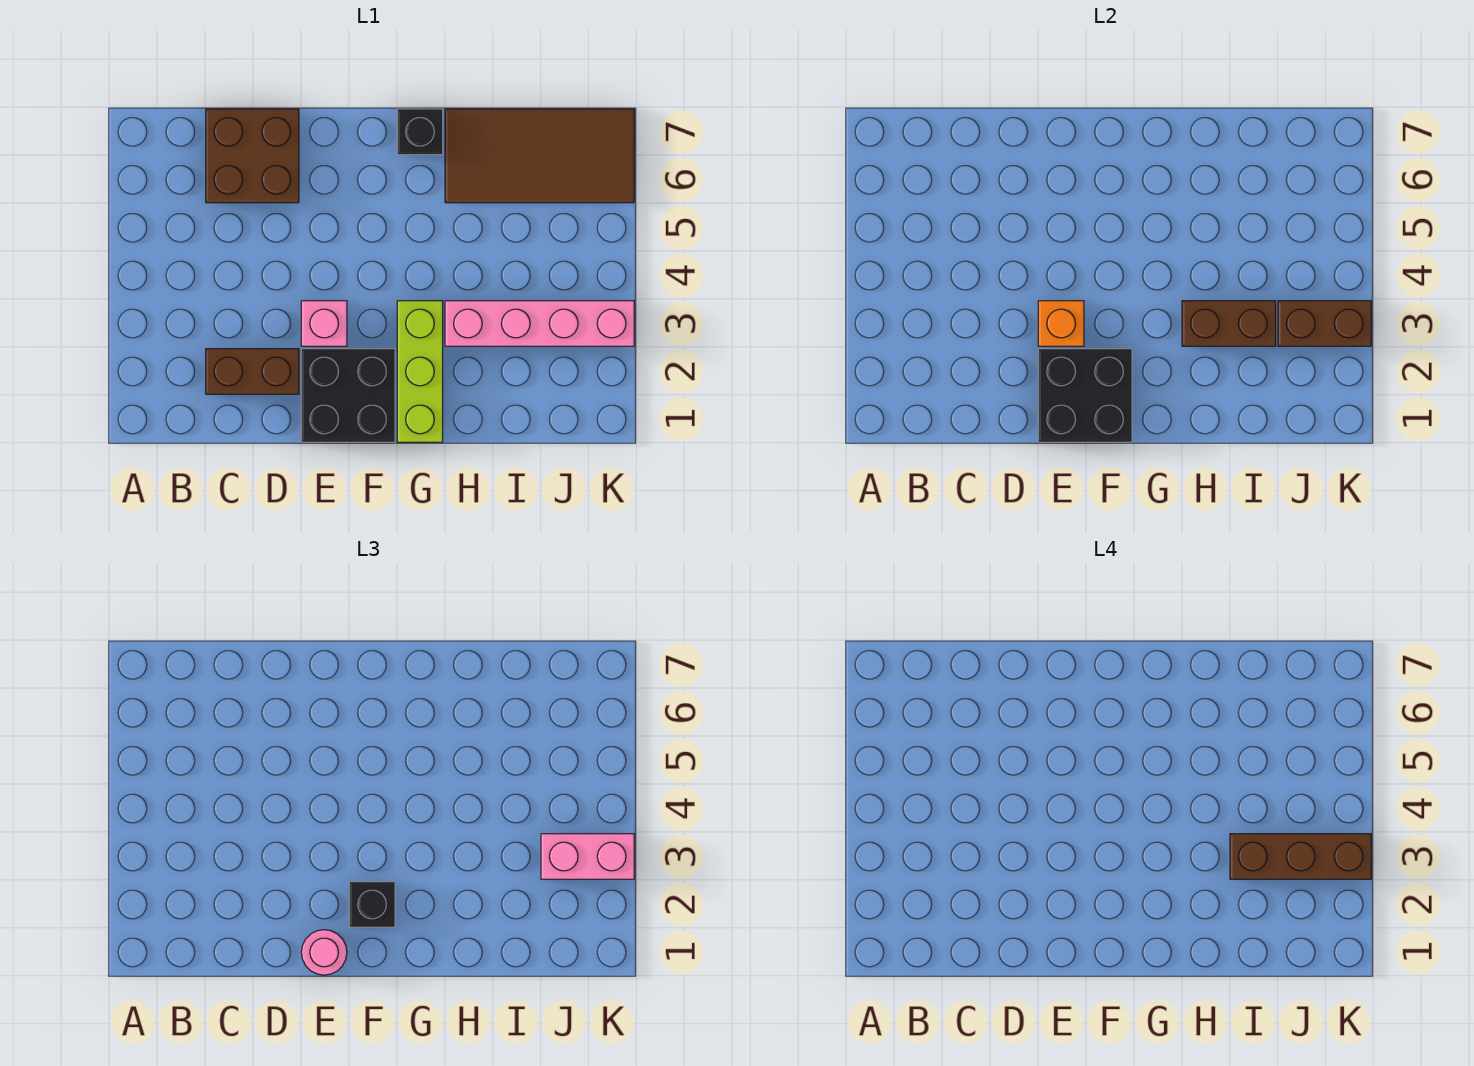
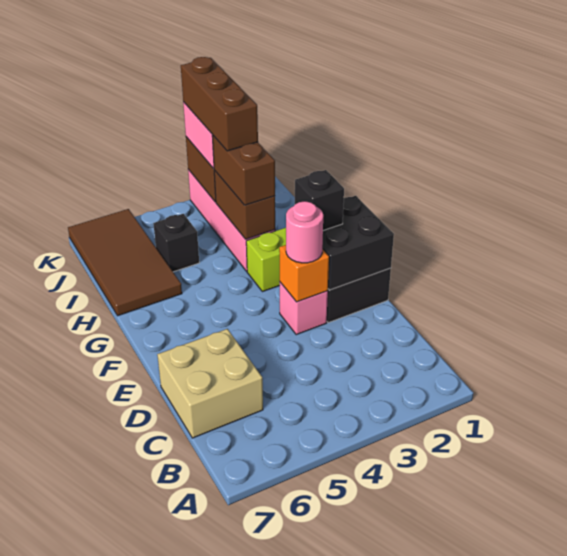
brown brick C2:D2 level 1 -> brown brick H3:I3 level 3
brown brick C6:D7 level 1 -> tan brick C6:D7 level 1
pink round brick E1 level 3 -> pink round brick E3 level 3
black brick G7 level 1 -> black brick I5 level 1

